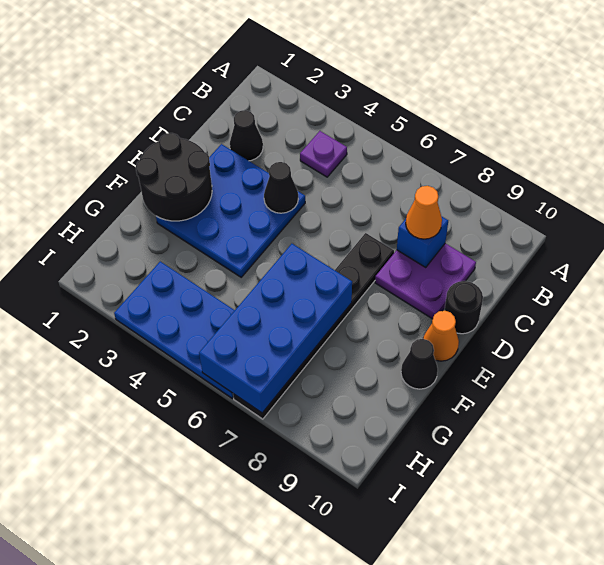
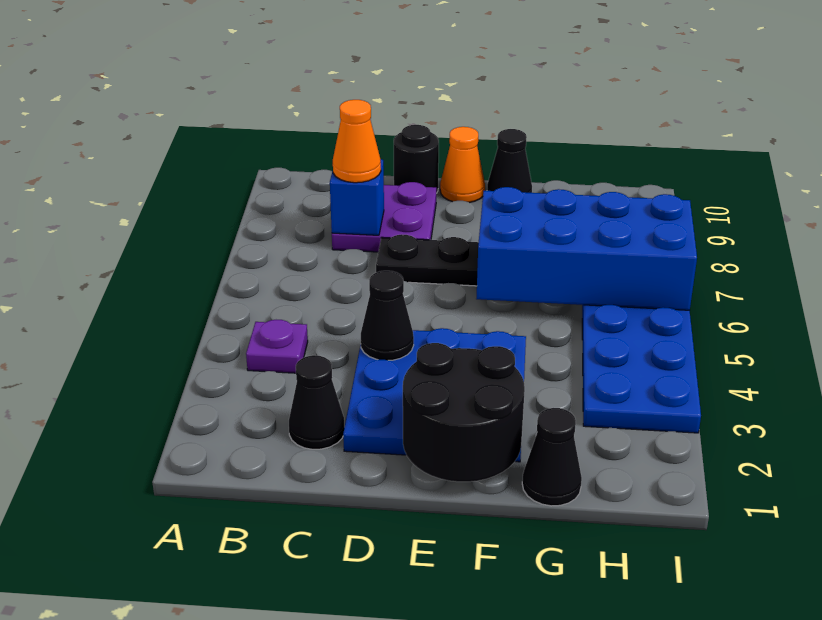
none -> black cone G1 level 1

